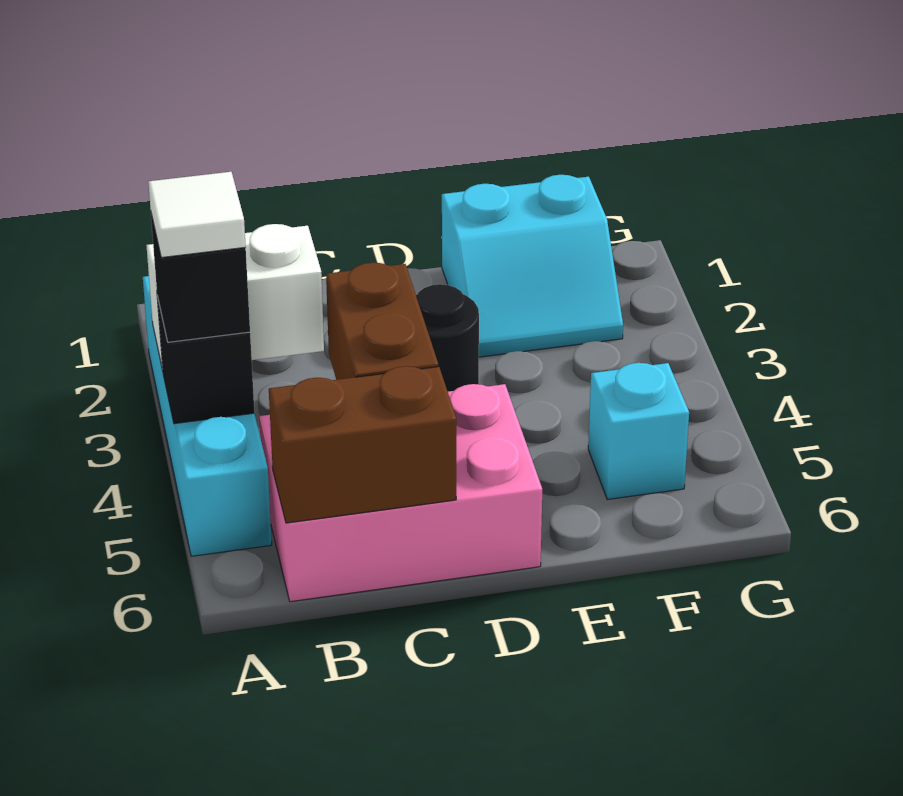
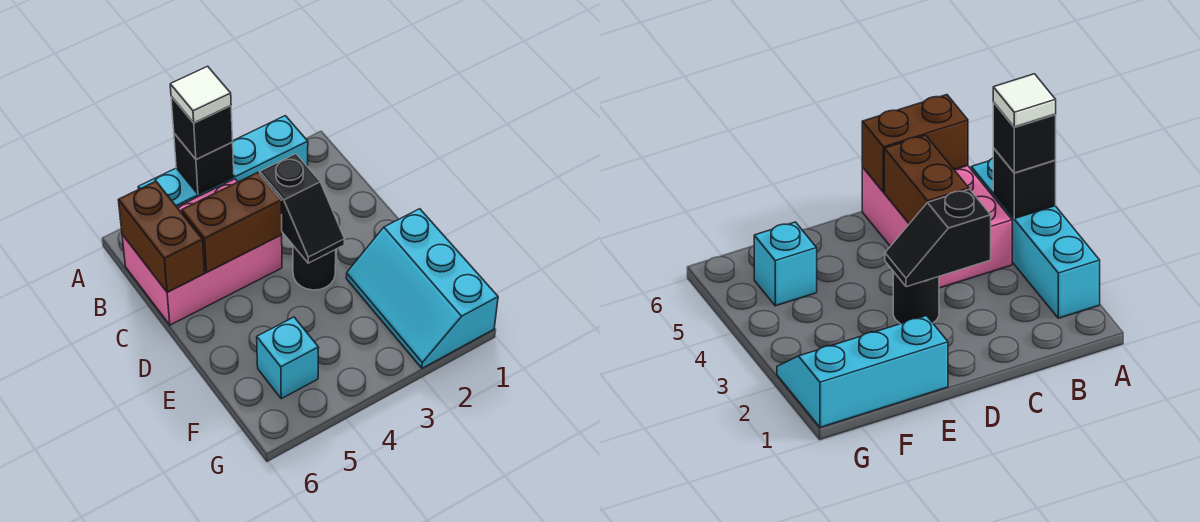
white brick A3:B3 level 2 -> none
pink brick B5:D6 level 1 -> pink brick B4:C6 level 1
none -> black slope C3:D3 level 2 top C
cyan slope E1:F2 level 1 top 1 -> cyan slope E1:G2 level 1 top 1

